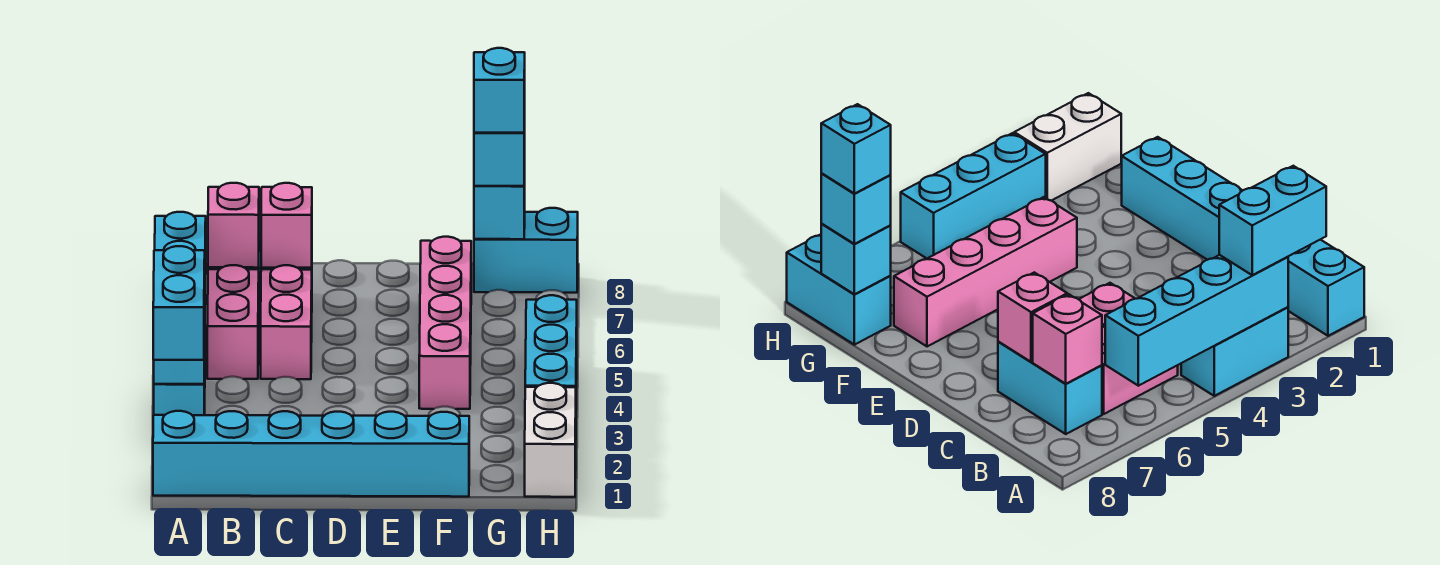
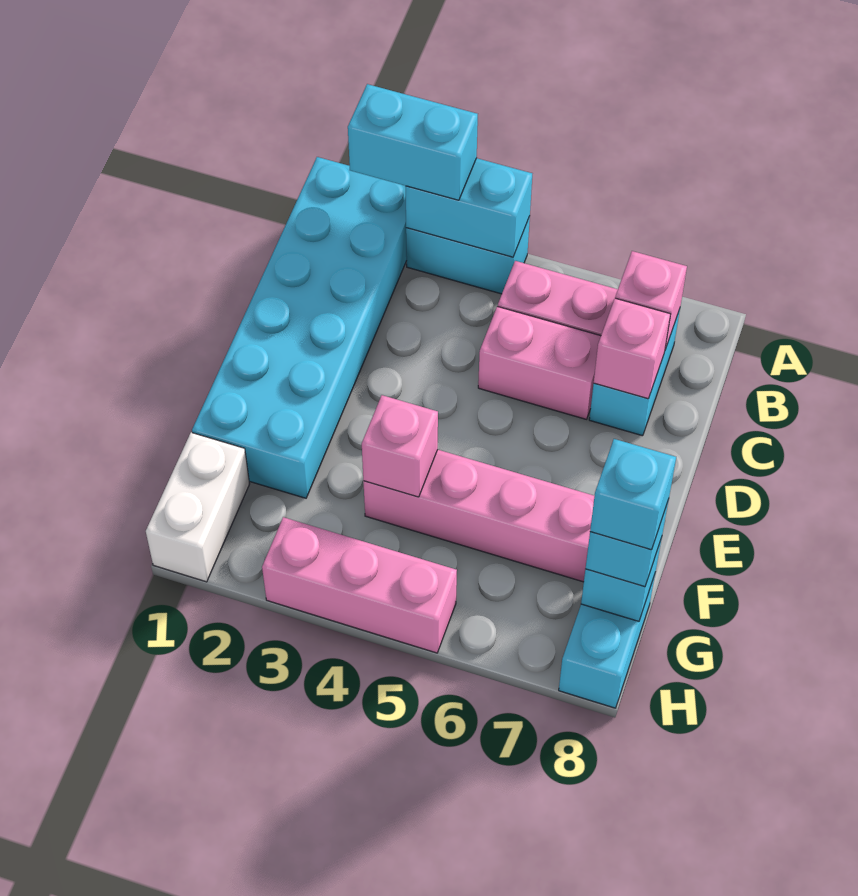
cyan brick A1:F1 level 1 -> cyan brick A1:F2 level 1
cyan brick A3:A6 level 2 -> cyan brick A3:A4 level 2
none -> pink brick F4 level 2
white brick H1:H2 level 1 -> white brick G1:H1 level 1
cyan brick H3:H5 level 1 -> pink brick H3:H5 level 1

